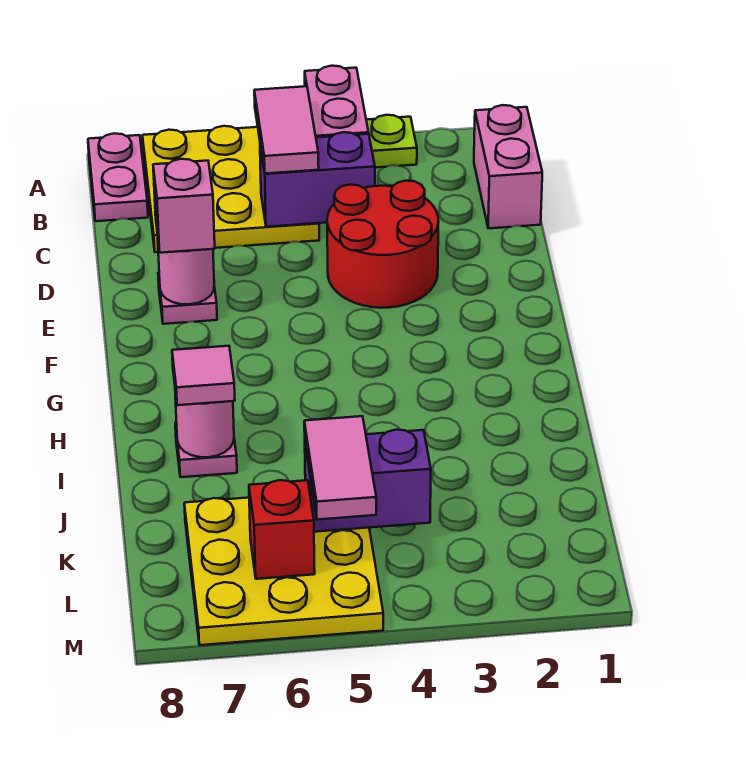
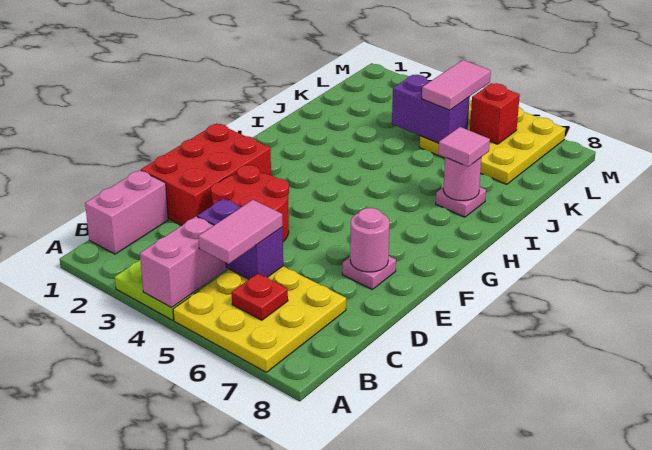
pink plate A8:B8 level 1 -> none
none -> red plate B6 level 2
none -> red brick D1:F2 level 1
pink brick E7 level 3 -> none

